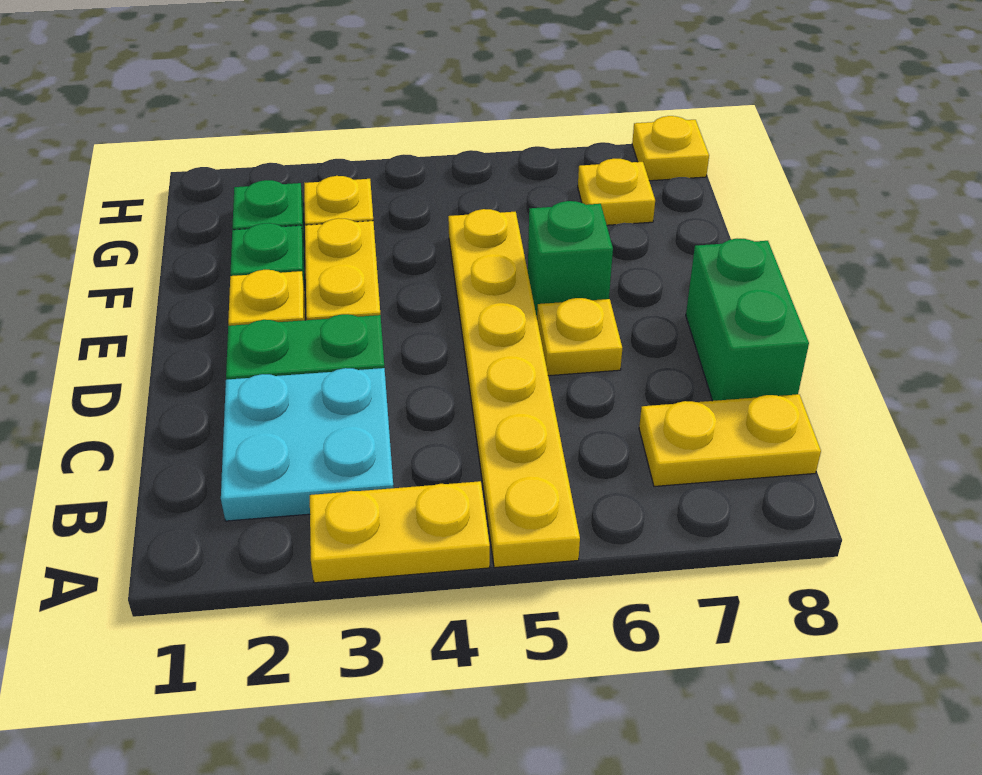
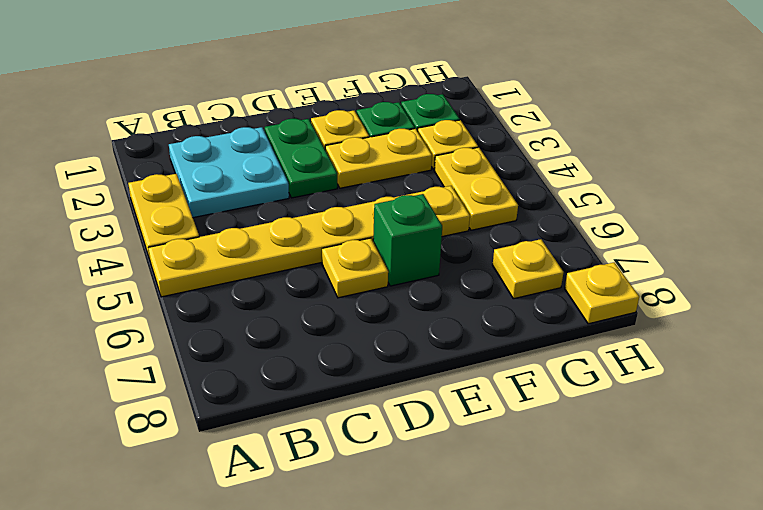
yellow plate B7:B8 level 1 -> yellow plate G4:G5 level 1
green brick C8:D8 level 1 -> none

